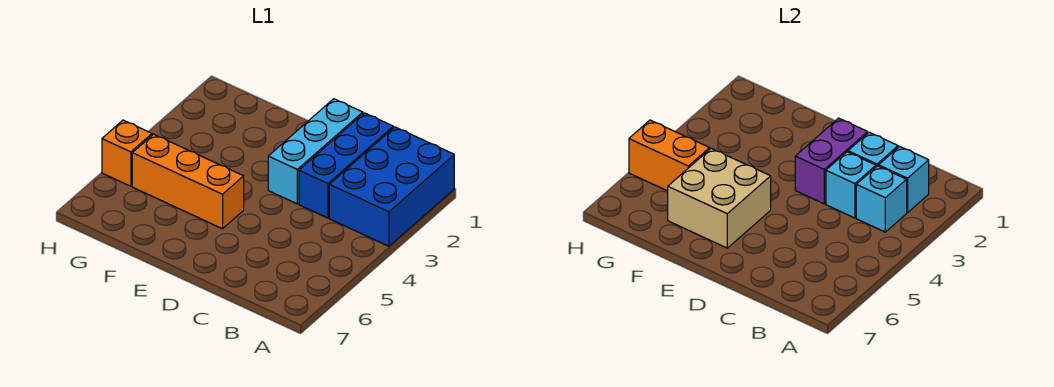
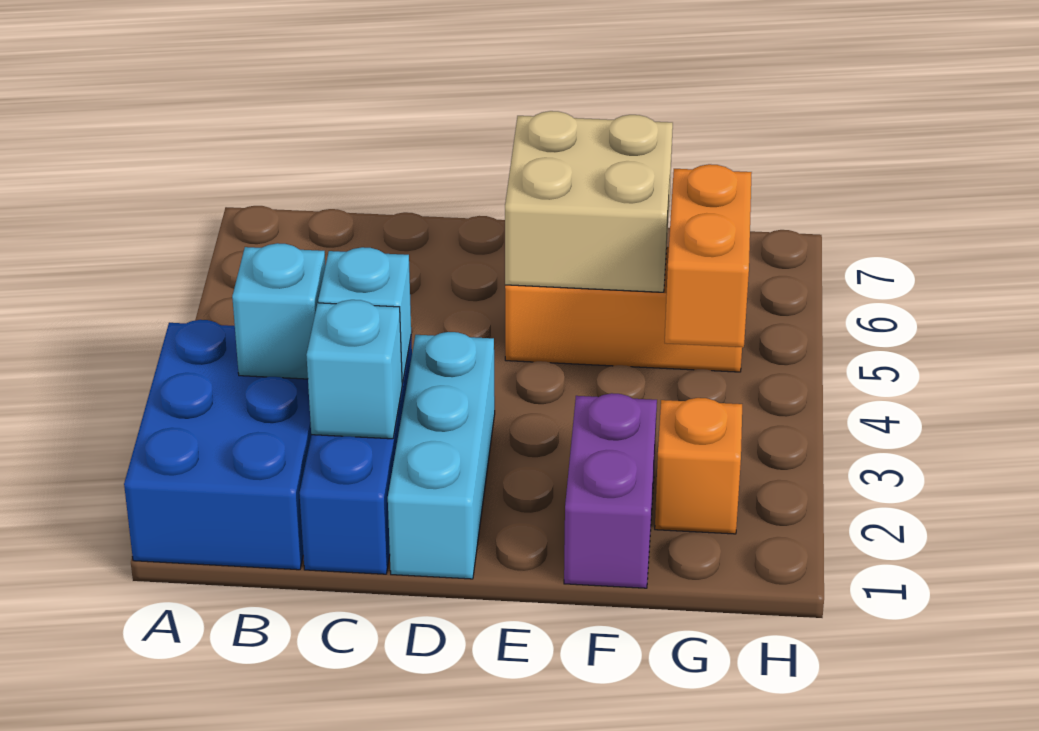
cyan brick B2 level 2 -> none
purple brick D2:D3 level 2 -> purple brick F1:F2 level 1
orange brick G5:H5 level 2 -> orange brick G4:G5 level 2
orange brick H5 level 1 -> orange brick G2 level 1

